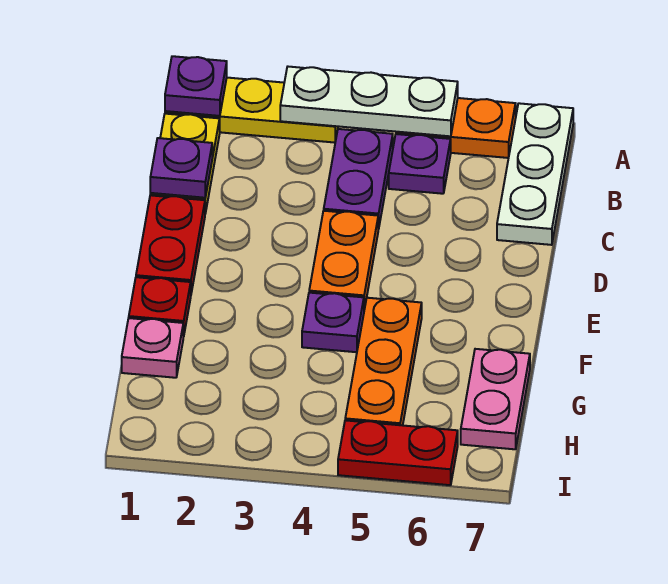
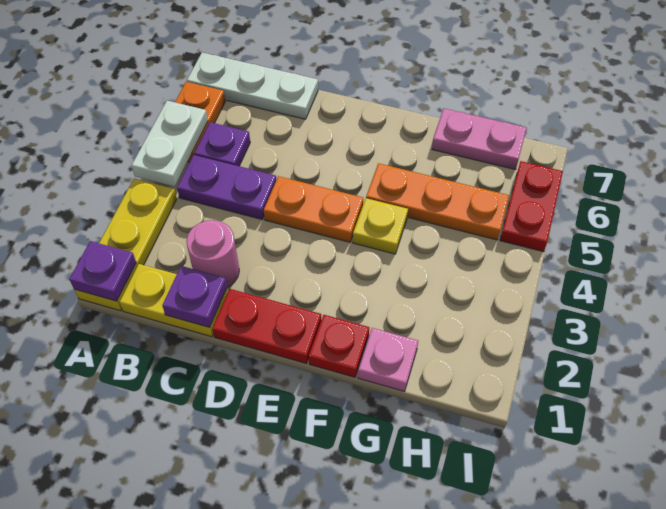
white plate A3:A5 level 2 -> white plate A4:A5 level 2
none -> pink round brick C2 level 1
purple plate F4 level 1 -> yellow plate F4 level 1

